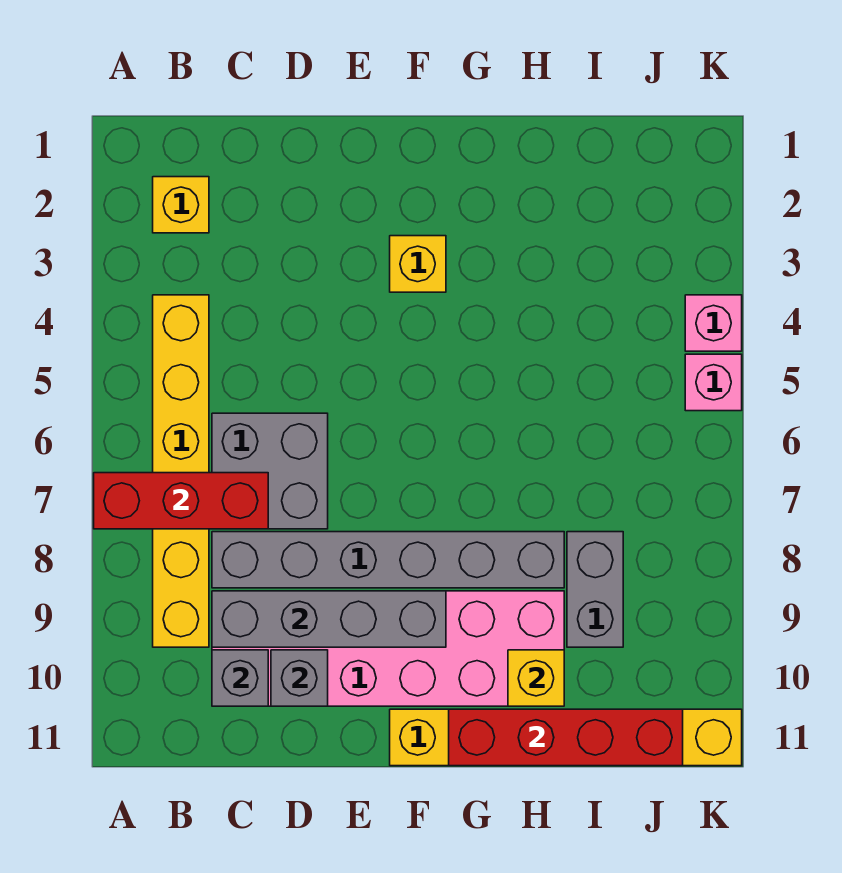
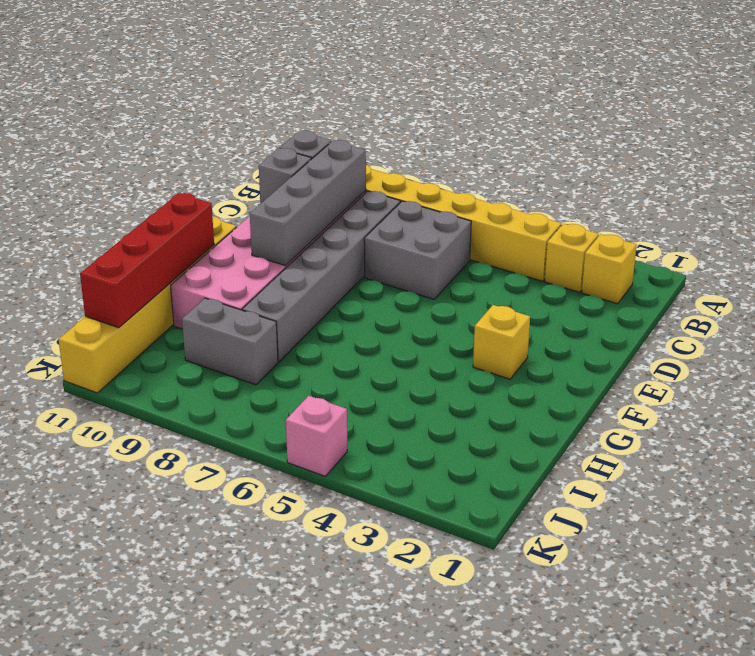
red brick A7:C7 level 2 -> none
yellow brick H10 level 2 -> yellow brick B3 level 1
pink brick K4 level 1 -> none

